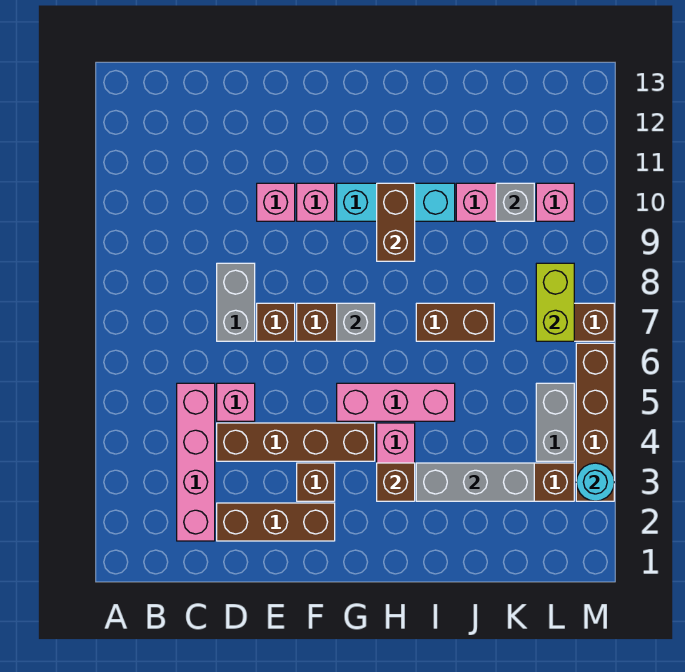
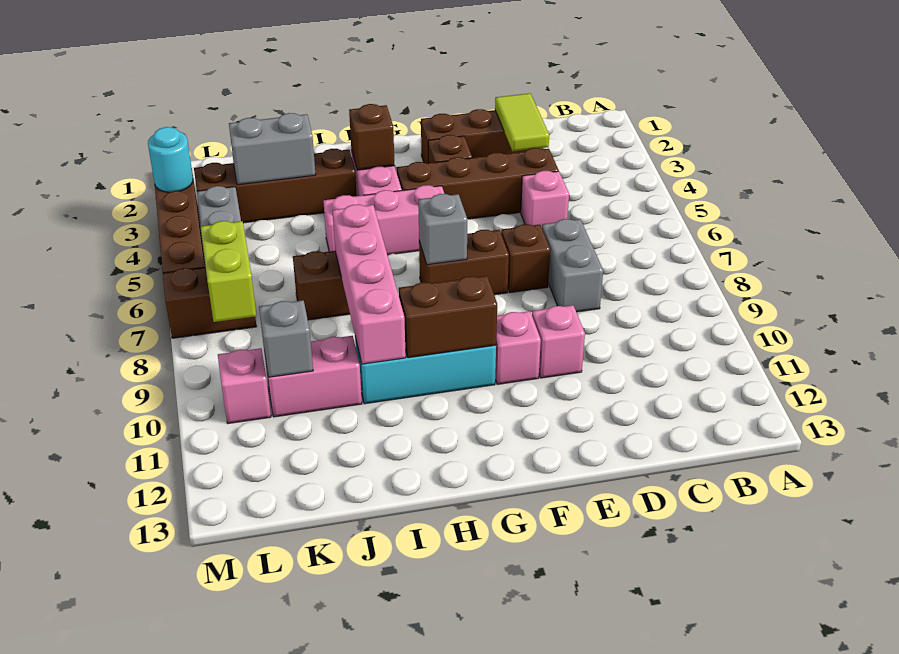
pink brick C2:C5 level 1 -> pink brick I7:I10 level 2
none -> lime tile D2:D3 level 2
brown brick H9:H10 level 2 -> brown brick G10:H10 level 2
grey brick I3:K3 level 2 -> grey brick J3:K3 level 2

